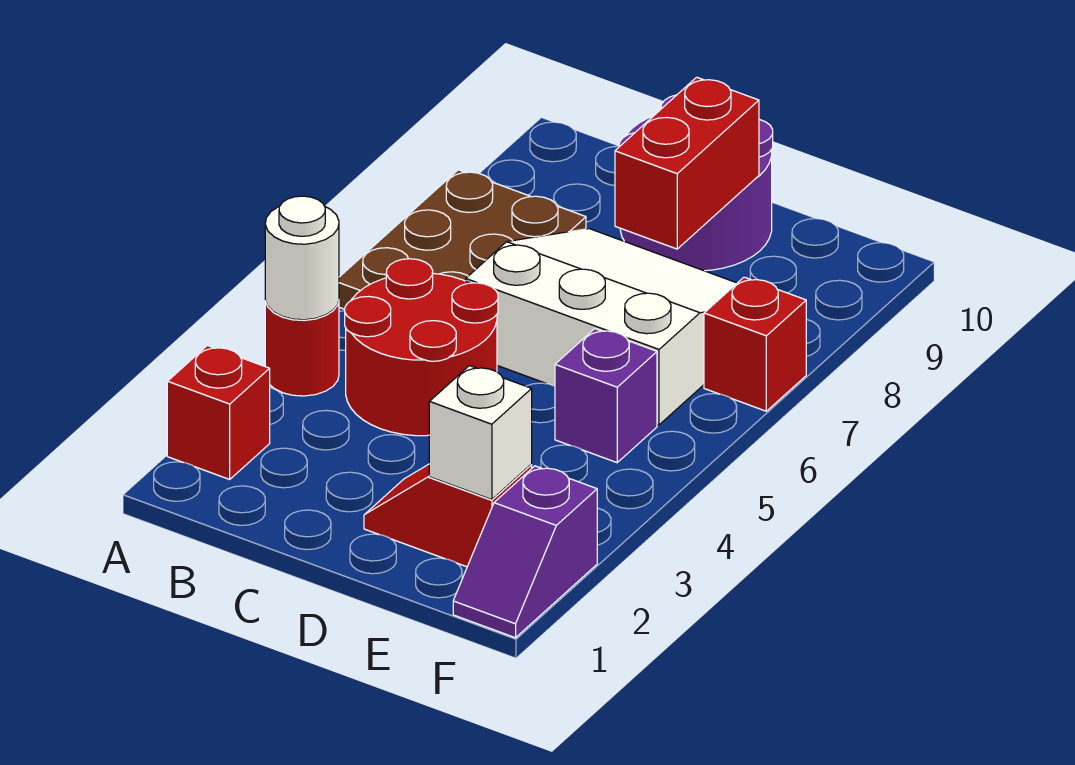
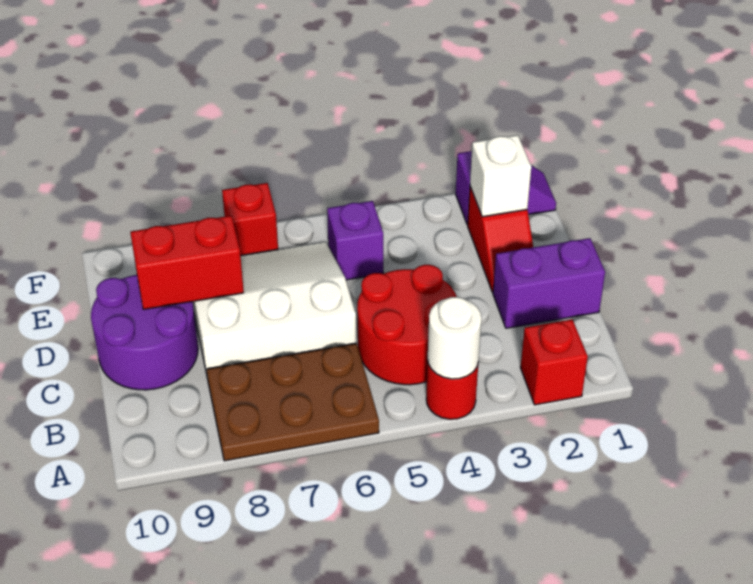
none -> purple brick C1:C2 level 1
white slope C6:E8 level 1 top 6 -> white slope C6:E8 level 1 top C

